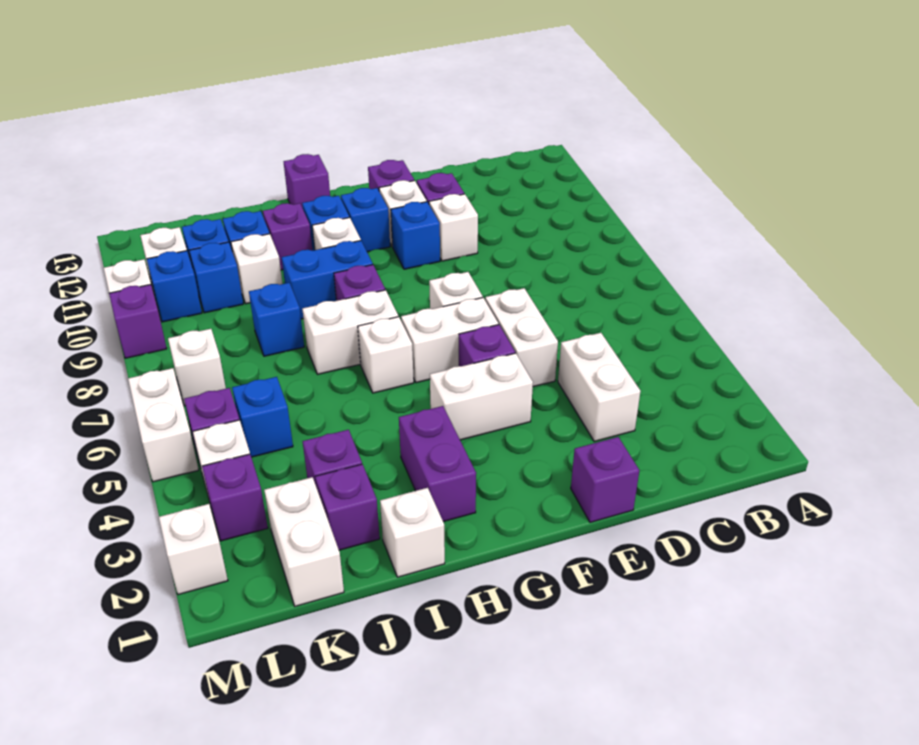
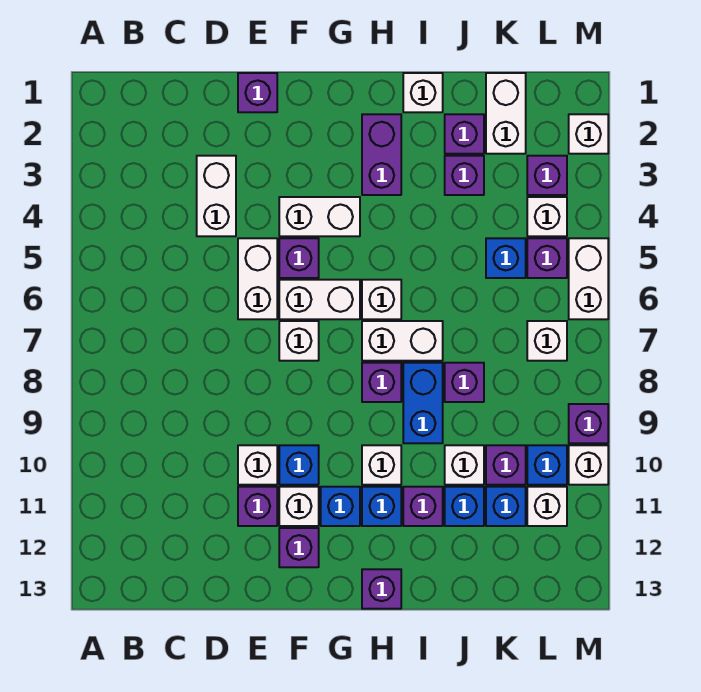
blue brick H9:I9 level 1 -> blue brick I8:I9 level 1
blue brick J8 level 1 -> purple brick J8 level 1
blue brick K10 level 1 -> purple brick K10 level 1

